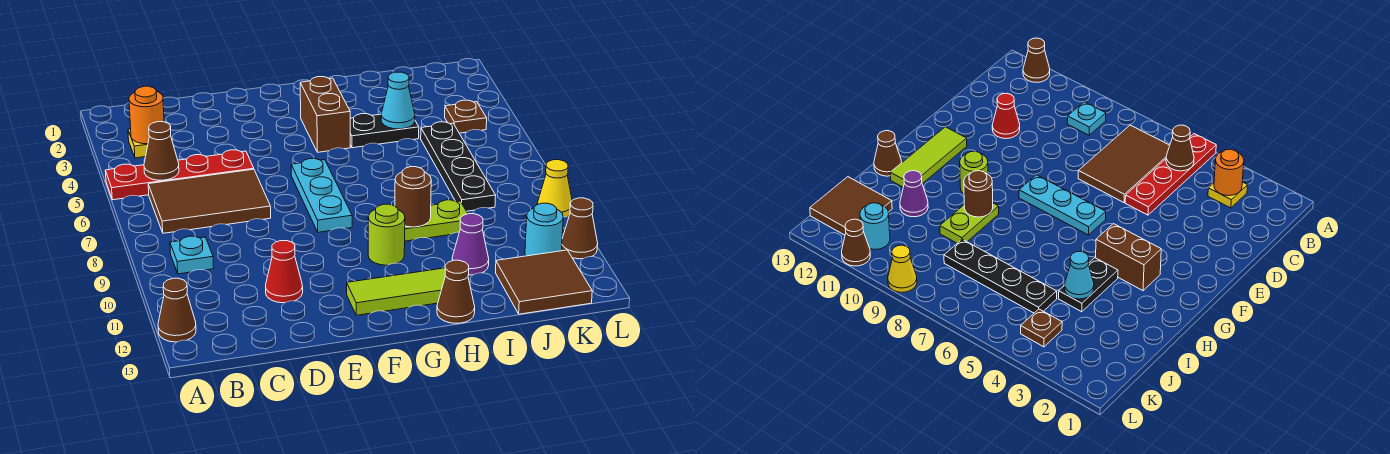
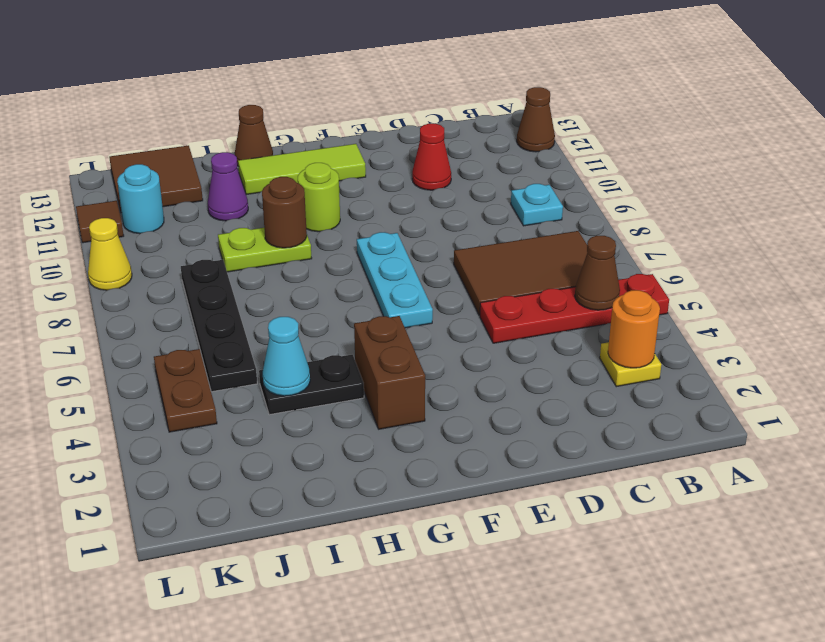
brown plate K4 level 1 -> brown plate K4:K5 level 1
brown cone L11 level 1 -> brown tile L11 level 1

